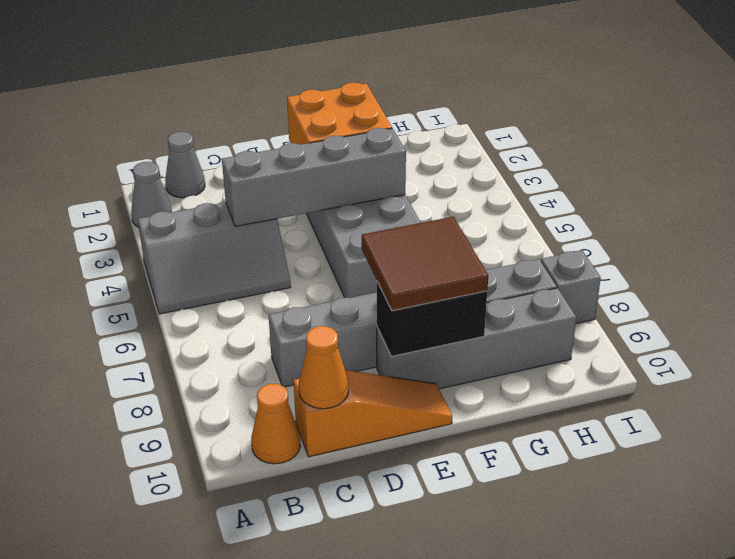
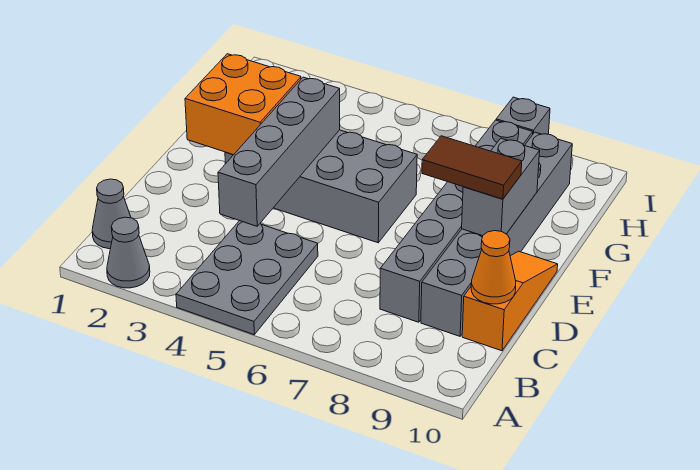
grey slope A4:C5 level 1 top 4 -> grey plate A4:C5 level 1
orange cone B10 level 1 -> none
brown tile E8:F9 level 3 -> brown tile E8:E9 level 3
grey brick E9:H9 level 1 -> grey brick C9:H9 level 1
black brick E9:F9 level 2 -> grey brick E9:F9 level 2

